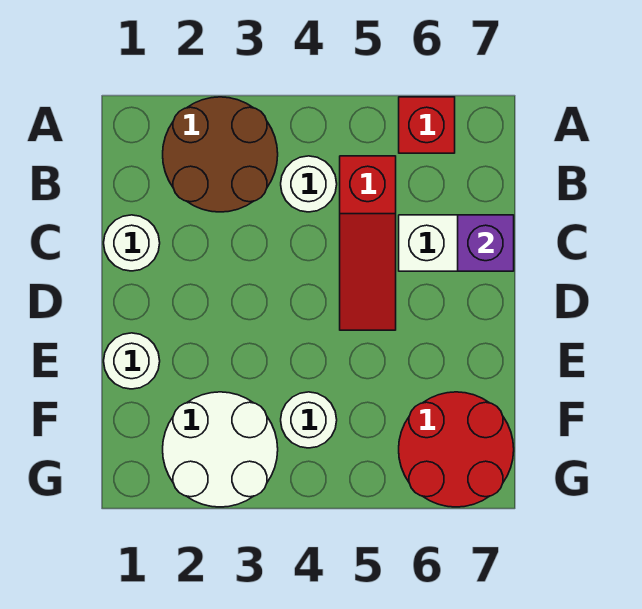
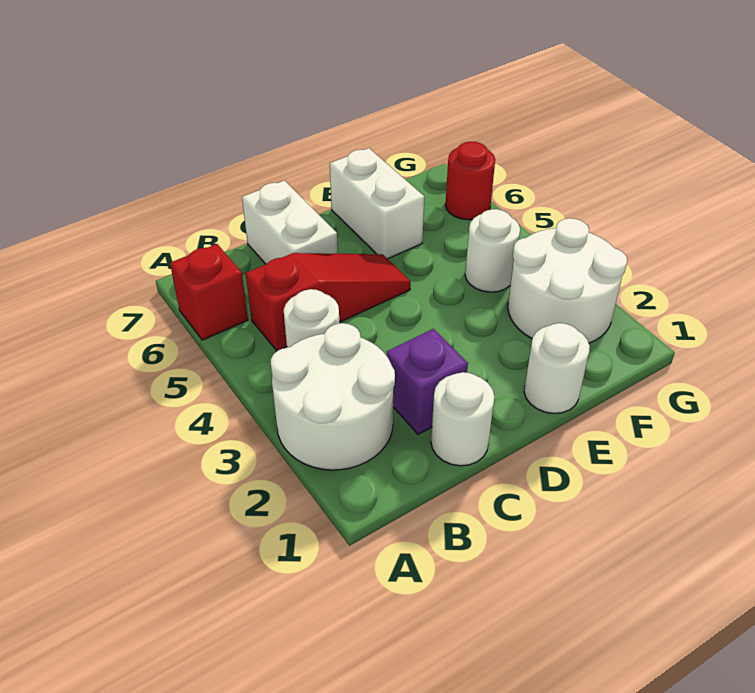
brown round brick A2:B3 level 1 -> white round brick A2:B3 level 1
purple brick C7 level 2 -> purple brick C2 level 1
none -> white brick E6:E7 level 1
red round brick F6:G7 level 1 -> red round brick G6 level 1

